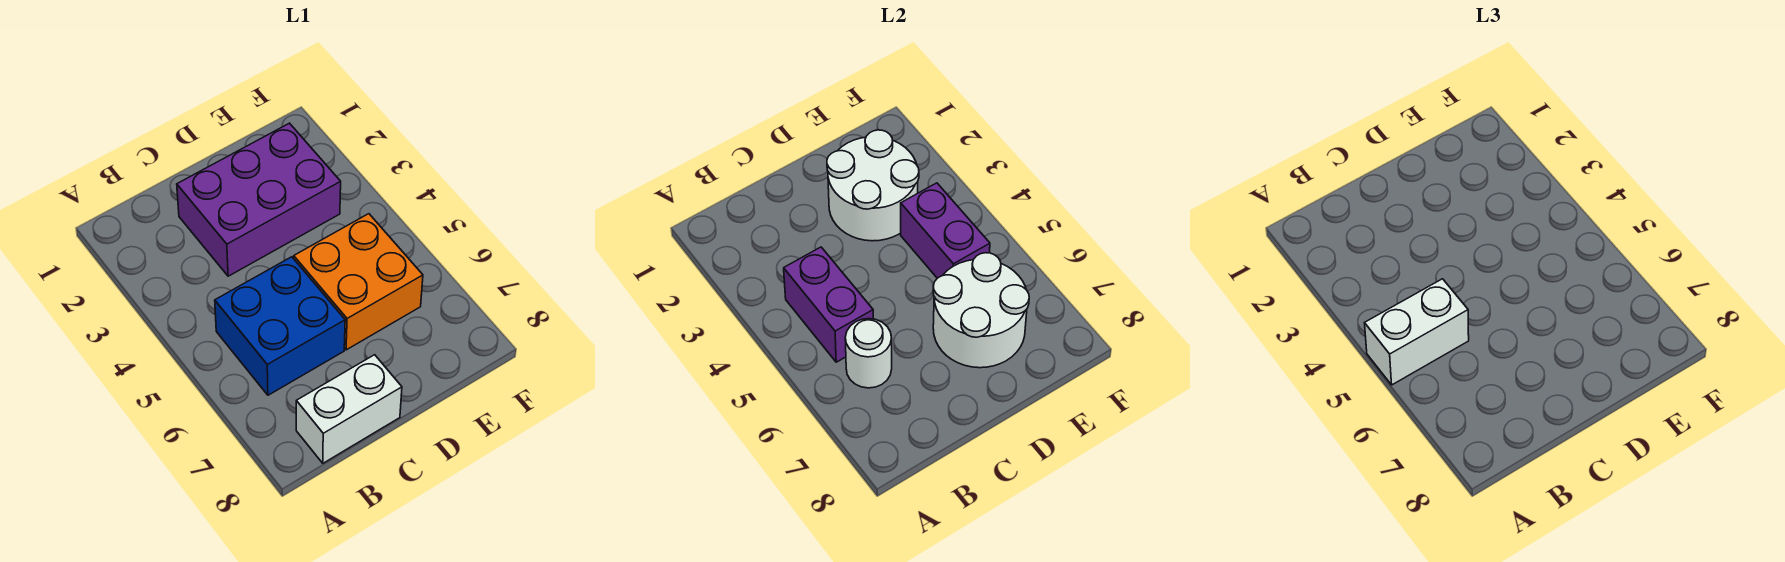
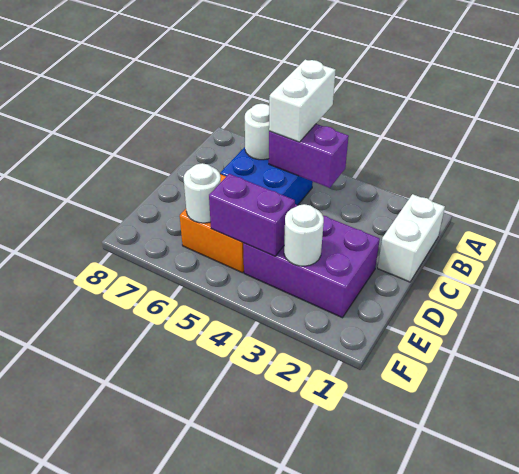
white brick B8:C8 level 1 -> white brick B1:C1 level 1
purple brick C2:E3 level 1 -> purple brick D2:E4 level 1
white round brick D2:E3 level 2 -> white round brick E3 level 2
white round brick D6:E7 level 2 -> white round brick E6 level 2

